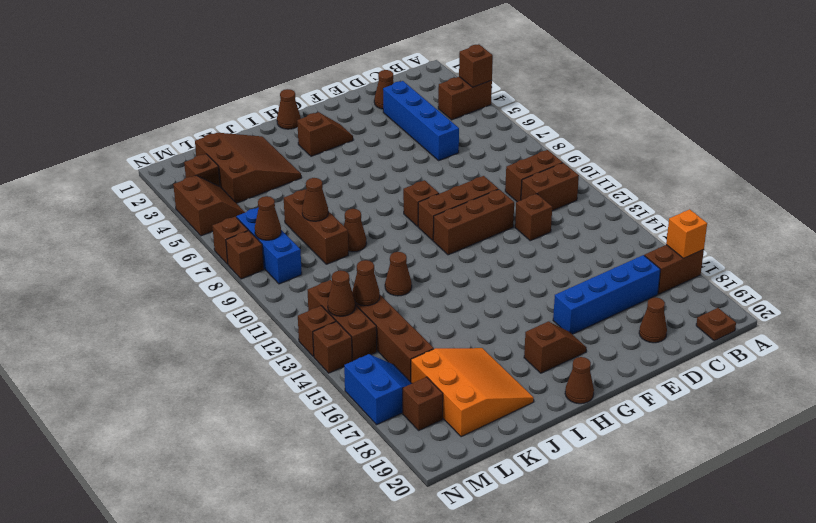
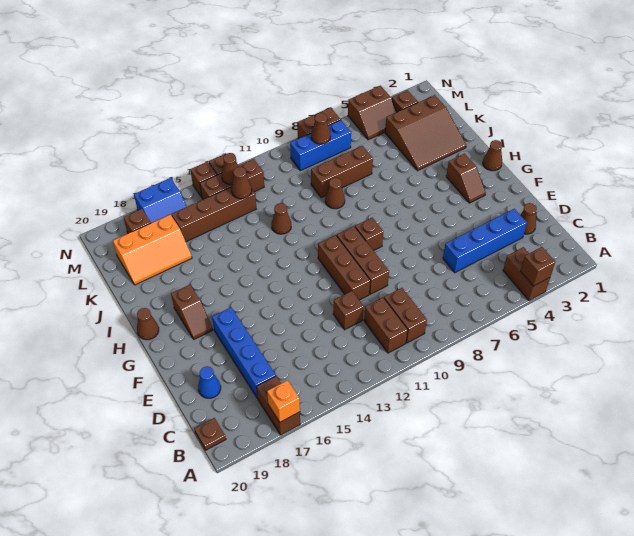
brown cone D19 level 1 -> blue cone D19 level 1
orange slope J17:L19 level 1 top L -> orange slope K17:L19 level 1 top L
brown cone K8 level 2 -> none

